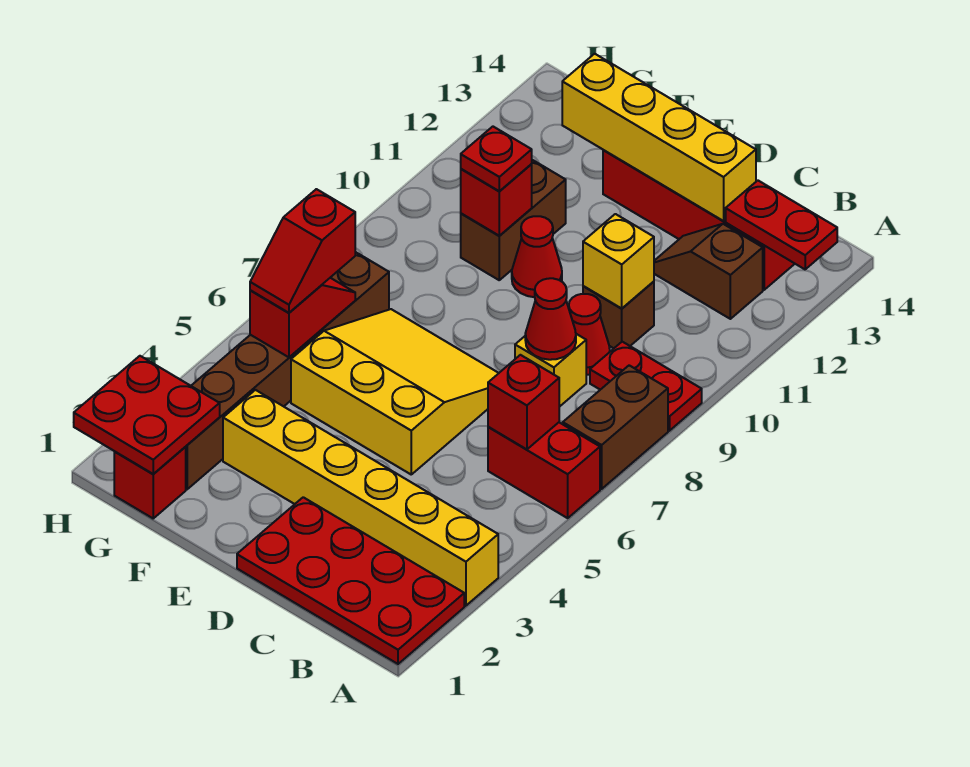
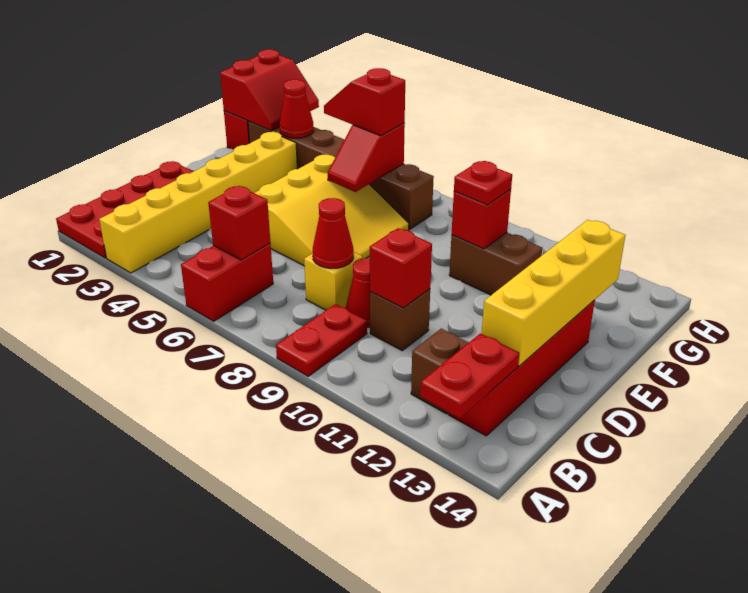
brown brick A7:A8 level 1 -> none
yellow brick C10 level 2 -> red brick C10 level 2
red cone E10 level 1 -> red cone G3 level 2
red plate G1:H2 level 2 -> red slope G1:H2 level 2 top 1
red slope G5:G6 level 2 top 5 -> red slope F6:G6 level 2 top G

